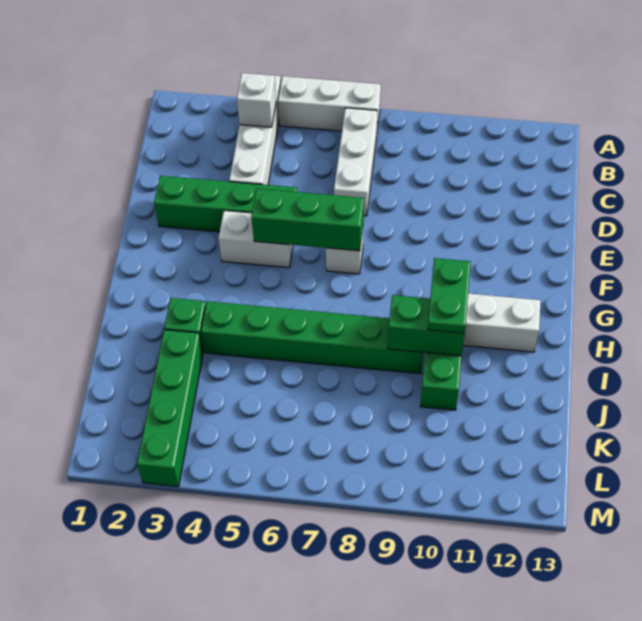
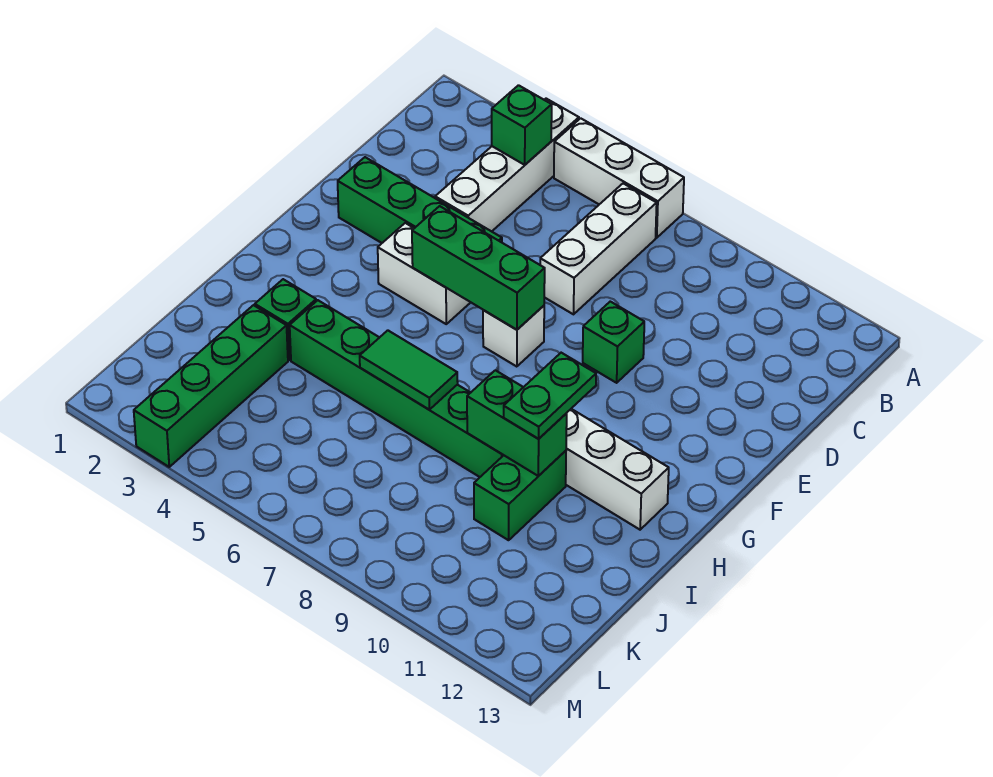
white brick B4 level 2 -> green brick B4 level 2
none -> green brick E9 level 1
none -> green tile I6:I7 level 2

